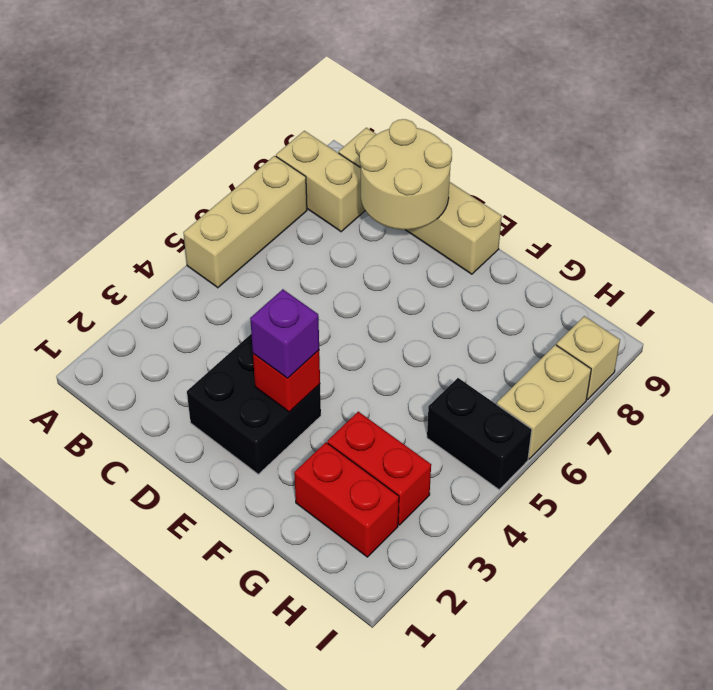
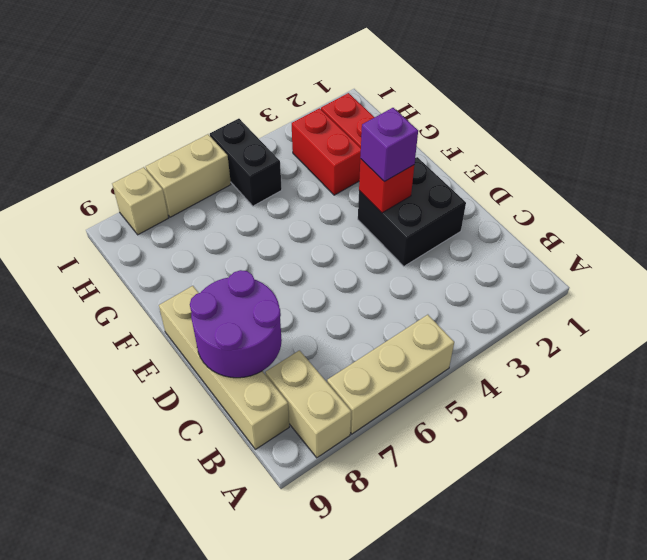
tan round brick C8:D9 level 2 -> purple round brick C8:D9 level 2

